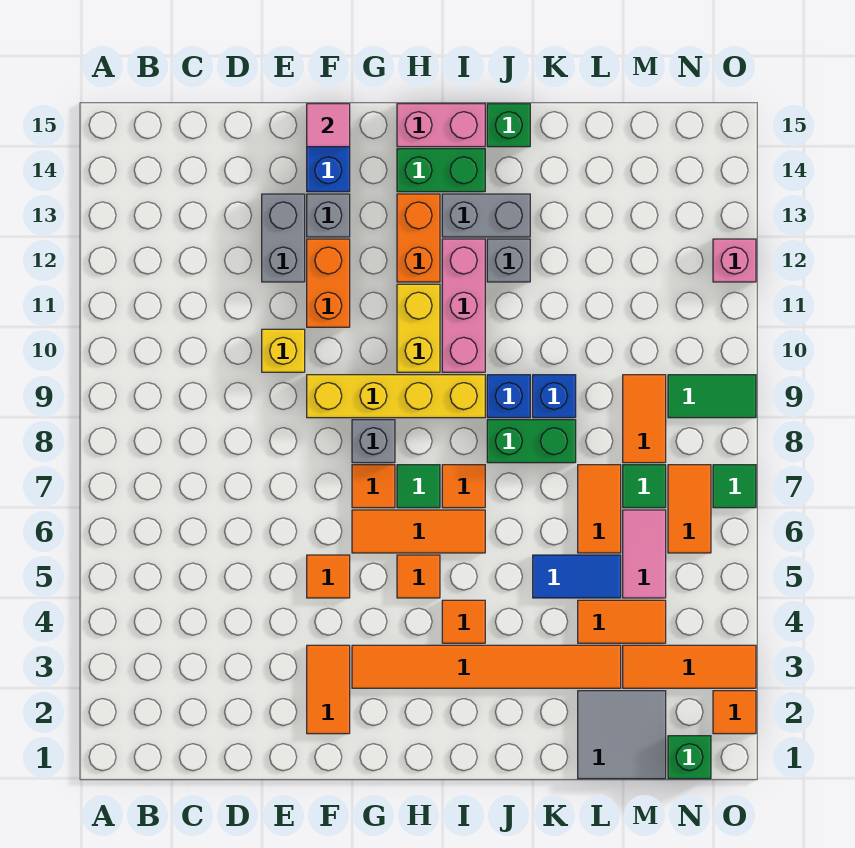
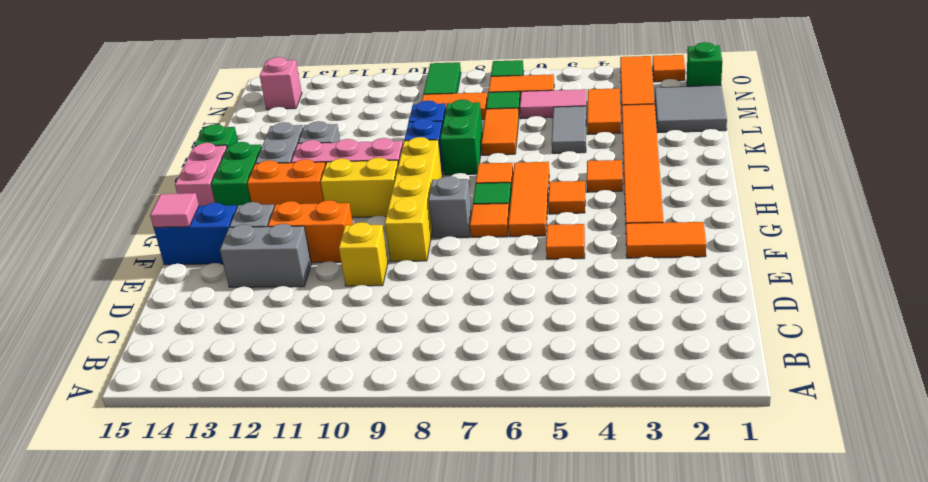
blue tile K5:L5 level 1 -> grey tile K5:L5 level 1
orange tile L6:L7 level 1 -> orange tile K7:L7 level 1
pink brick O12 level 1 -> pink brick N14 level 1

